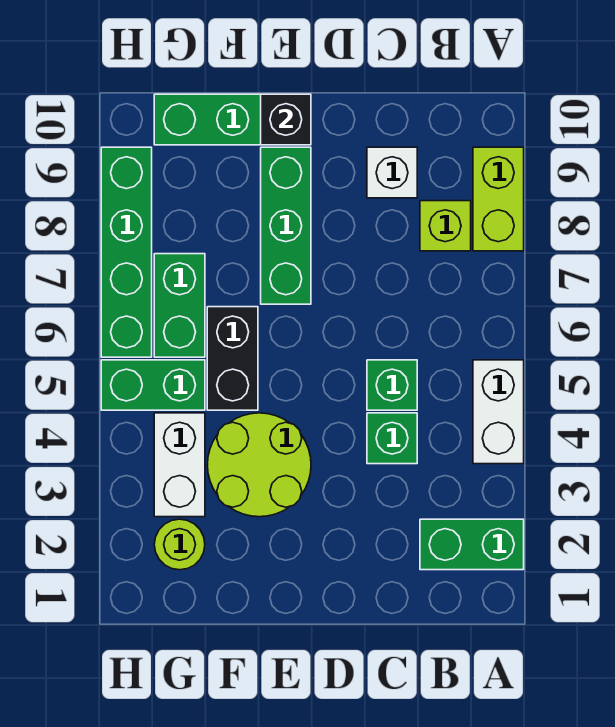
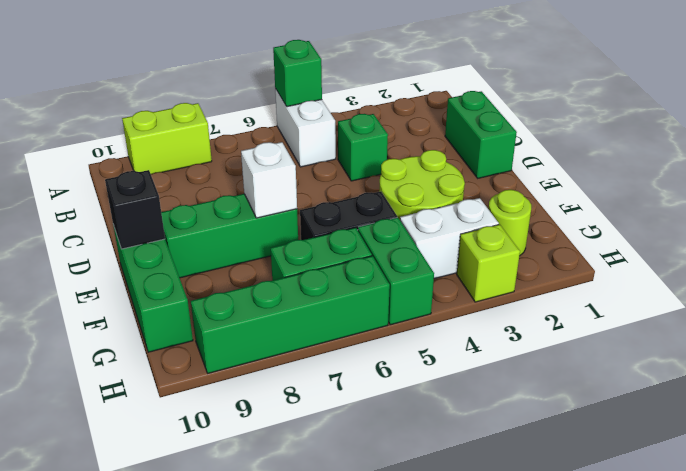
green brick A2:B2 level 1 -> green brick C1:D1 level 1
white brick A4:A5 level 1 -> white brick A5:B5 level 1
lime brick B8 level 1 -> lime brick H3 level 1
green brick C5 level 1 -> green brick A5 level 2
white brick C9 level 1 -> white brick E7 level 2

